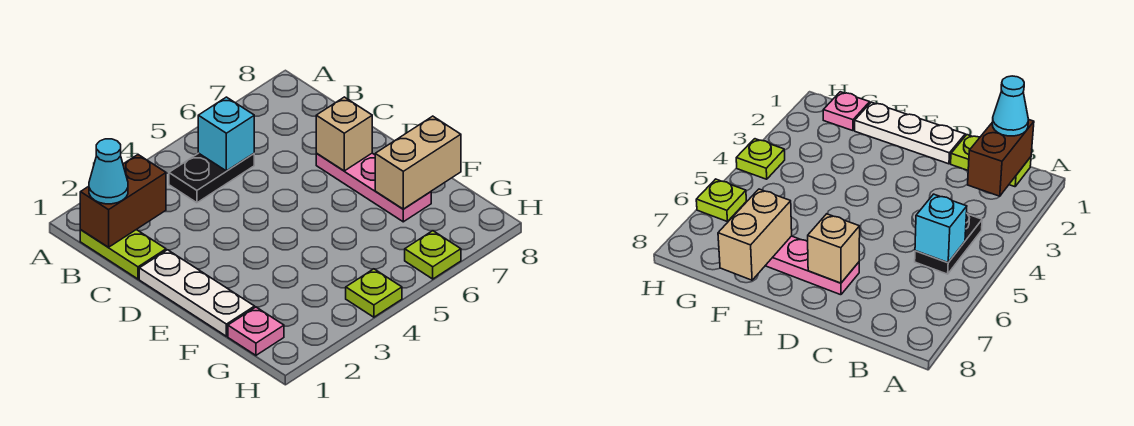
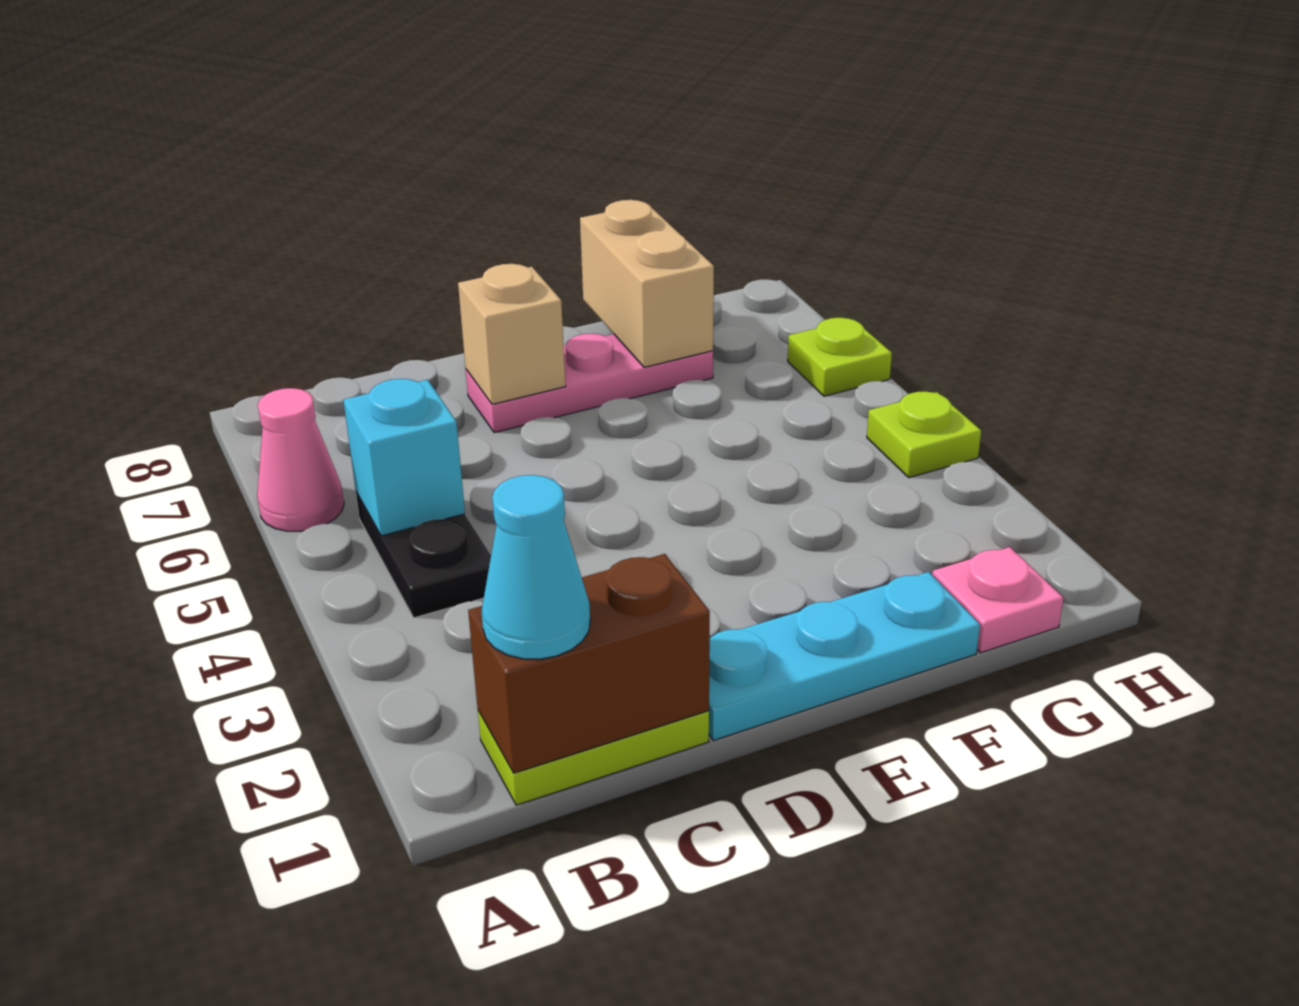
none -> pink cone A6 level 1
brown brick B1:B2 level 2 -> brown brick B1:C1 level 2
white plate D1:F1 level 1 -> cyan plate D1:F1 level 1

